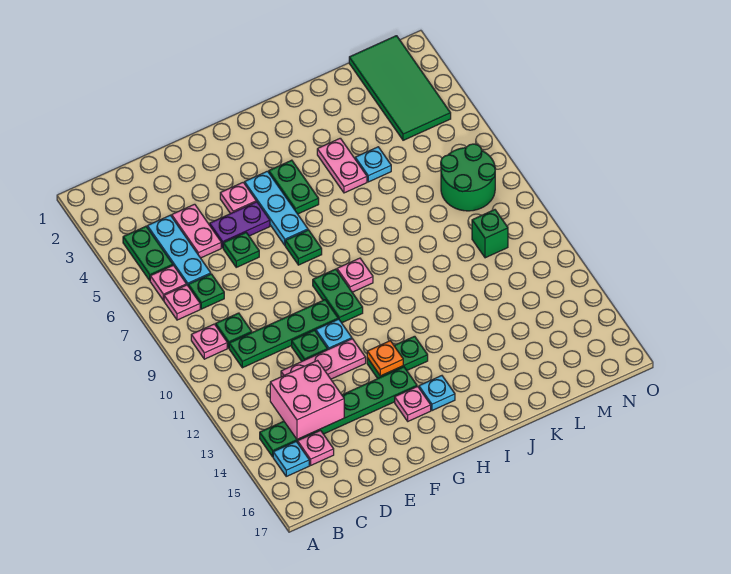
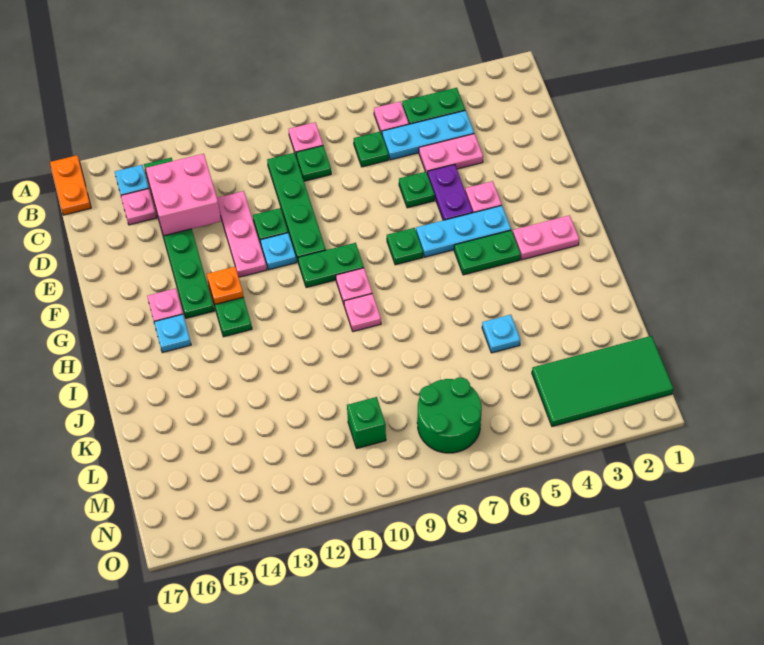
none -> orange plate A17:B17 level 1
pink plate B7 level 1 -> pink plate I9 level 1
pink plate J4:J5 level 1 -> pink plate H2:H3 level 1

